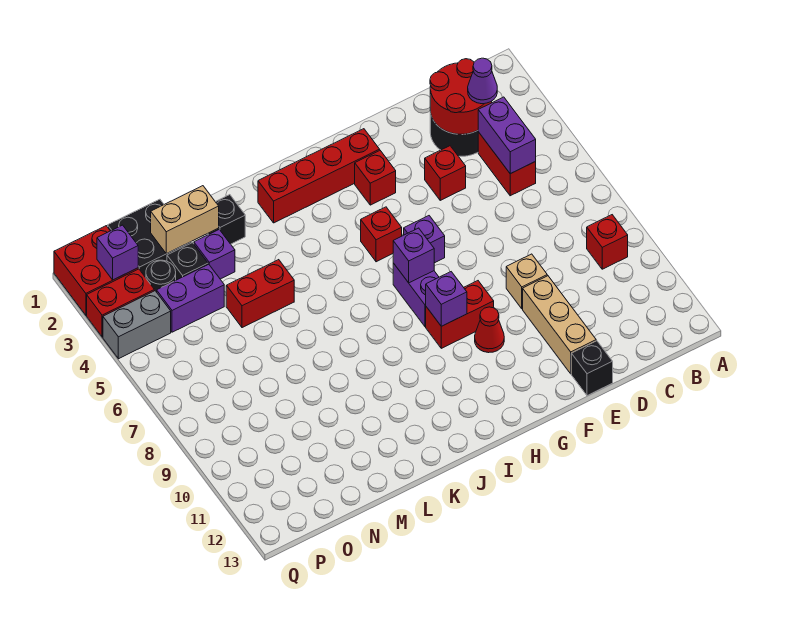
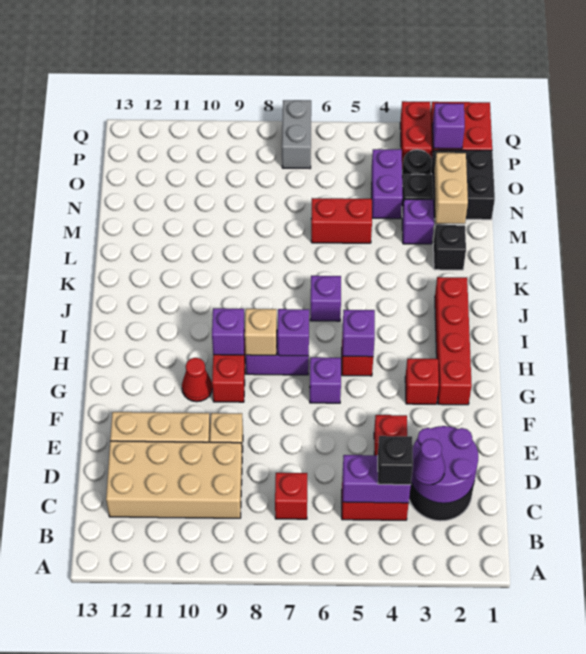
red brick B9 level 1 -> red brick C7 level 1
red round brick C2:D3 level 2 -> purple round brick C2:D3 level 2
none -> tan brick C9:D12 level 1
black brick E13 level 1 -> black brick C4 level 3
none -> purple brick H5 level 2
none -> tan brick H8 level 2
none -> purple brick J6 level 1
red brick L5:M5 level 1 -> red brick M5:M6 level 1
grey brick P4:Q4 level 1 -> grey brick P7:Q7 level 1

